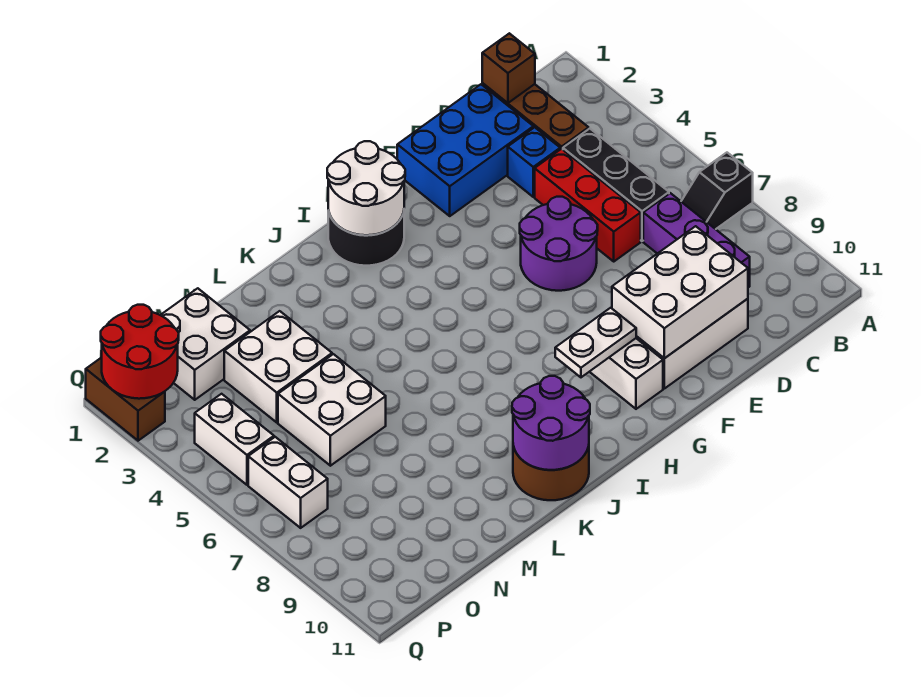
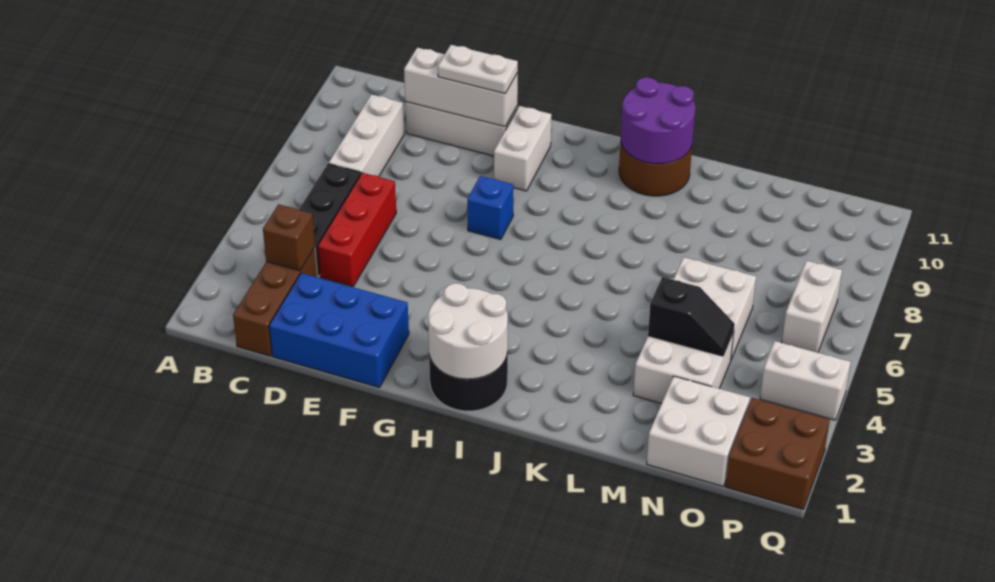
black slope A7:B7 level 1 top A -> black slope M4:N4 level 2 top M
brown brick C1 level 2 -> brown brick C3 level 2
purple brick C7:C9 level 1 -> white brick C7:C9 level 1
blue brick D3 level 1 -> blue brick G7 level 1
white brick D9:F10 level 2 -> white brick D10:F10 level 2
purple round brick E5:F6 level 1 -> none
white plate G9:H9 level 2 -> white plate E10:F10 level 3
red round brick P1:Q2 level 2 -> none
white brick P4:P5 level 1 -> white brick P4:Q4 level 1
brown brick Q1:Q2 level 1 -> brown brick P1:Q2 level 1

